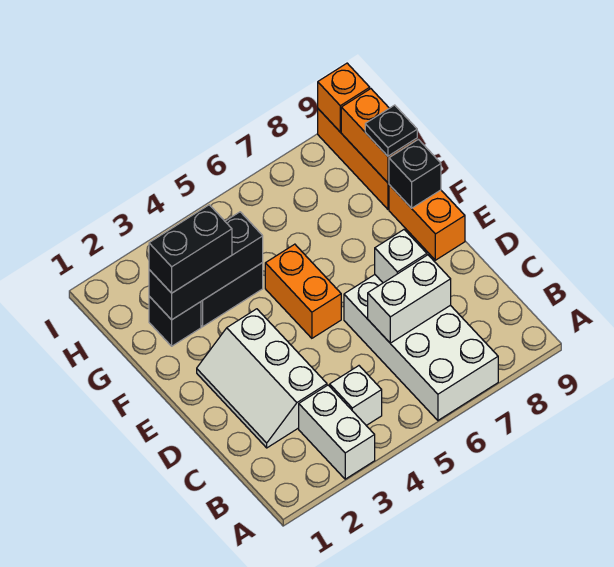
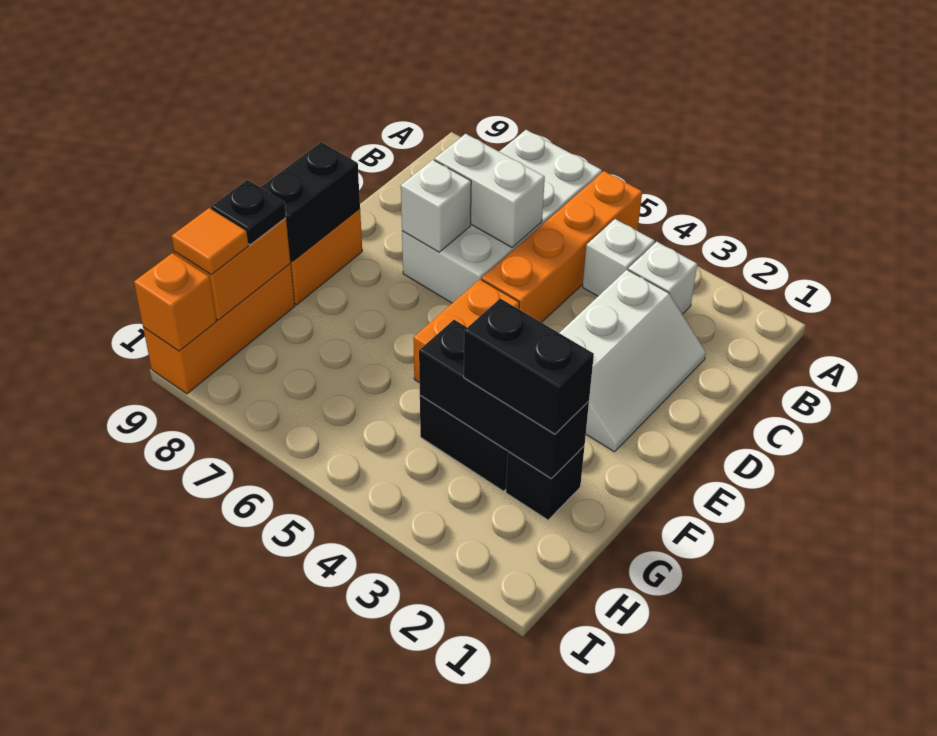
white brick A3:B3 level 1 -> white brick B3 level 1
none -> orange brick A5:D5 level 1
black brick F9 level 2 -> black brick E9:F9 level 2
none -> orange tile H9 level 3

